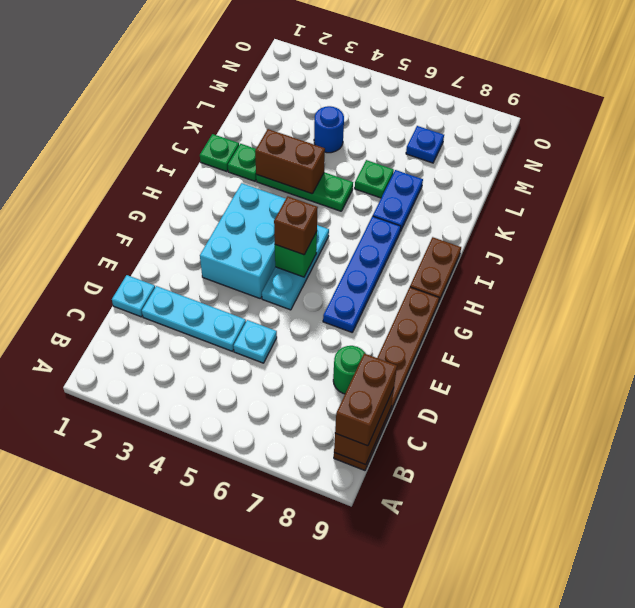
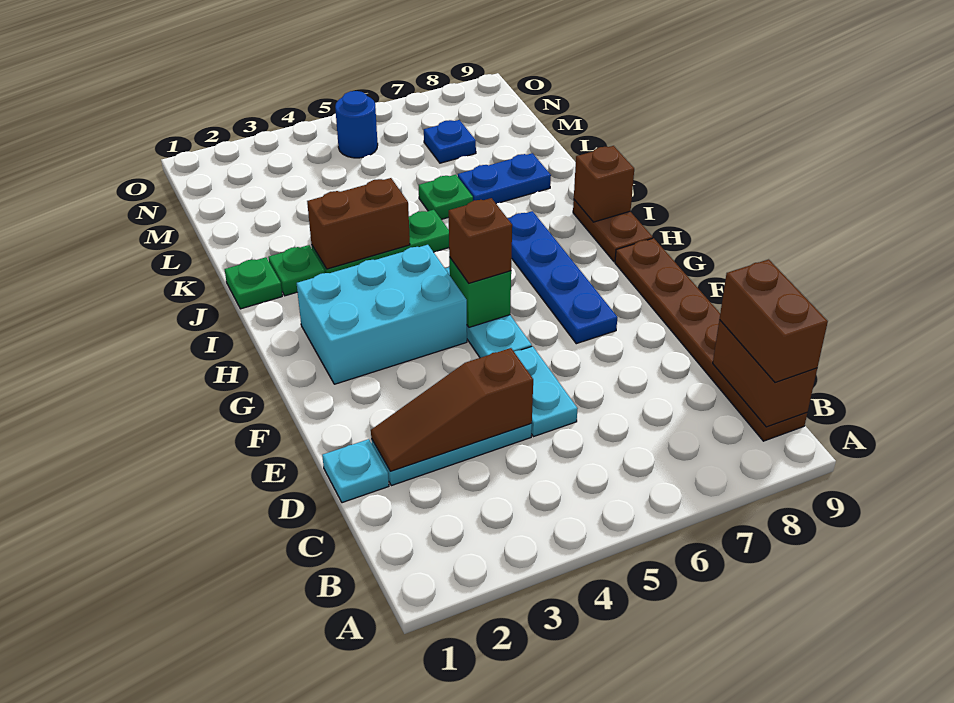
none -> brown slope D2:D4 level 2 top 4
cyan plate D5 level 1 -> cyan plate D5:E5 level 1
green round brick D8 level 1 -> none
cyan brick F3:H4 level 1 -> cyan brick G2:H4 level 1
none -> brown brick I9 level 2
blue plate J7:K7 level 1 -> blue plate K7:K8 level 1
blue round brick L4 level 1 -> blue round brick N5 level 1

